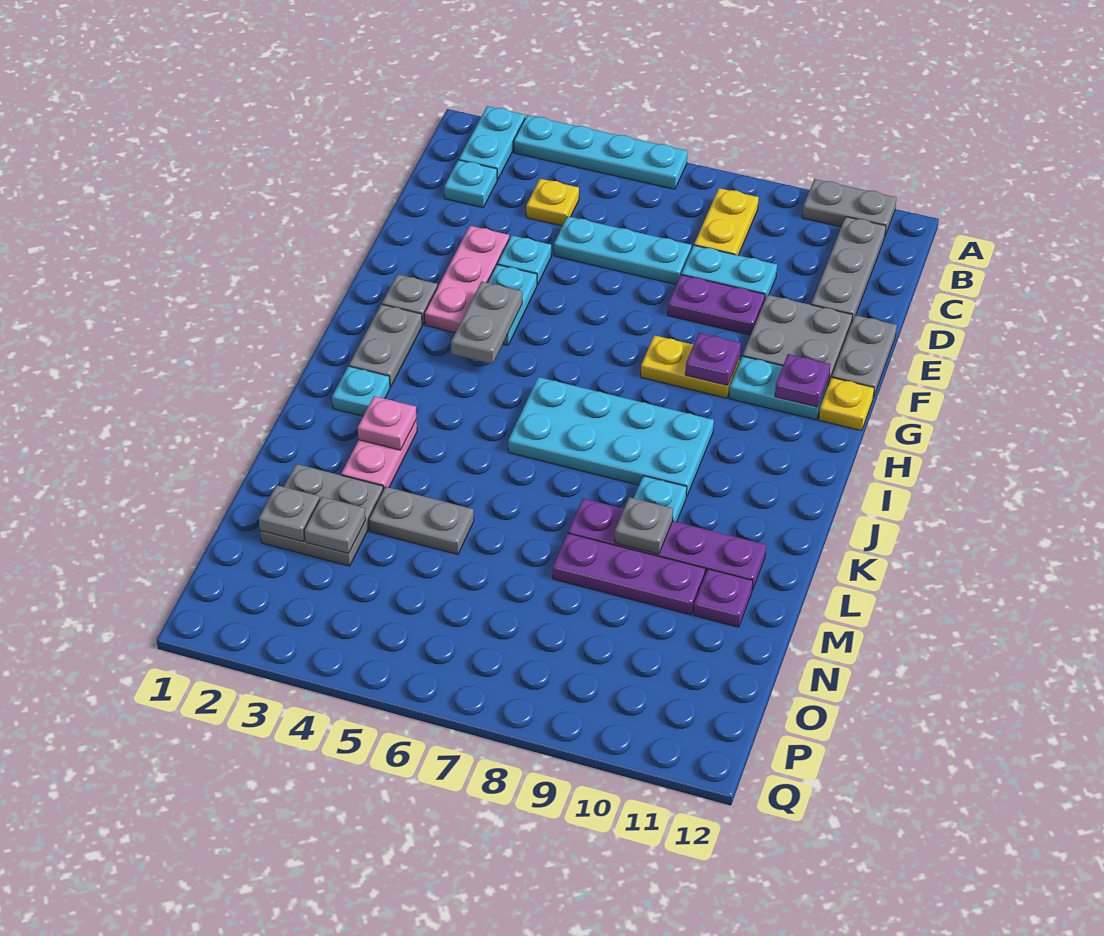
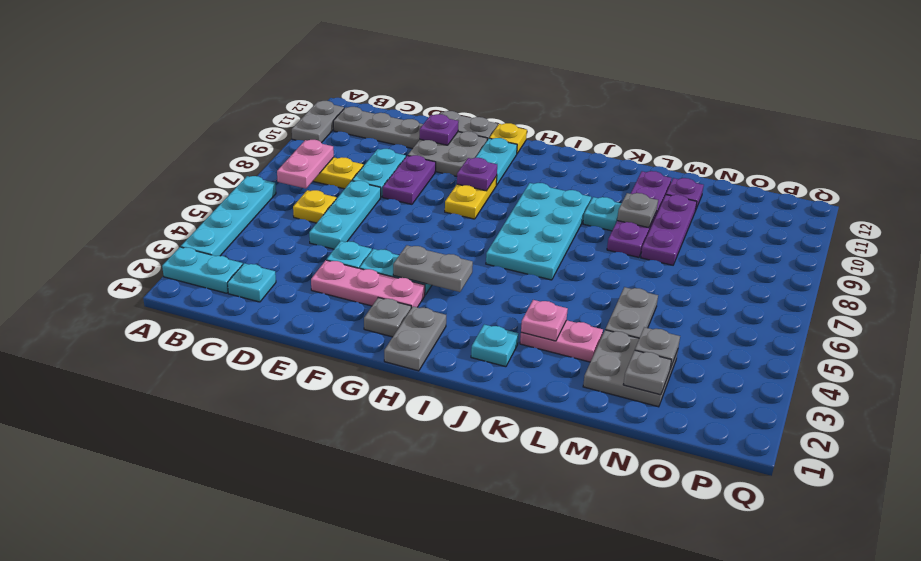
none -> pink plate B7:B8 level 2
yellow plate C4 level 1 -> yellow plate C6 level 1
purple plate G11 level 2 -> purple plate E11 level 2
grey plate H2:I2 level 1 -> grey plate H1:H2 level 1

